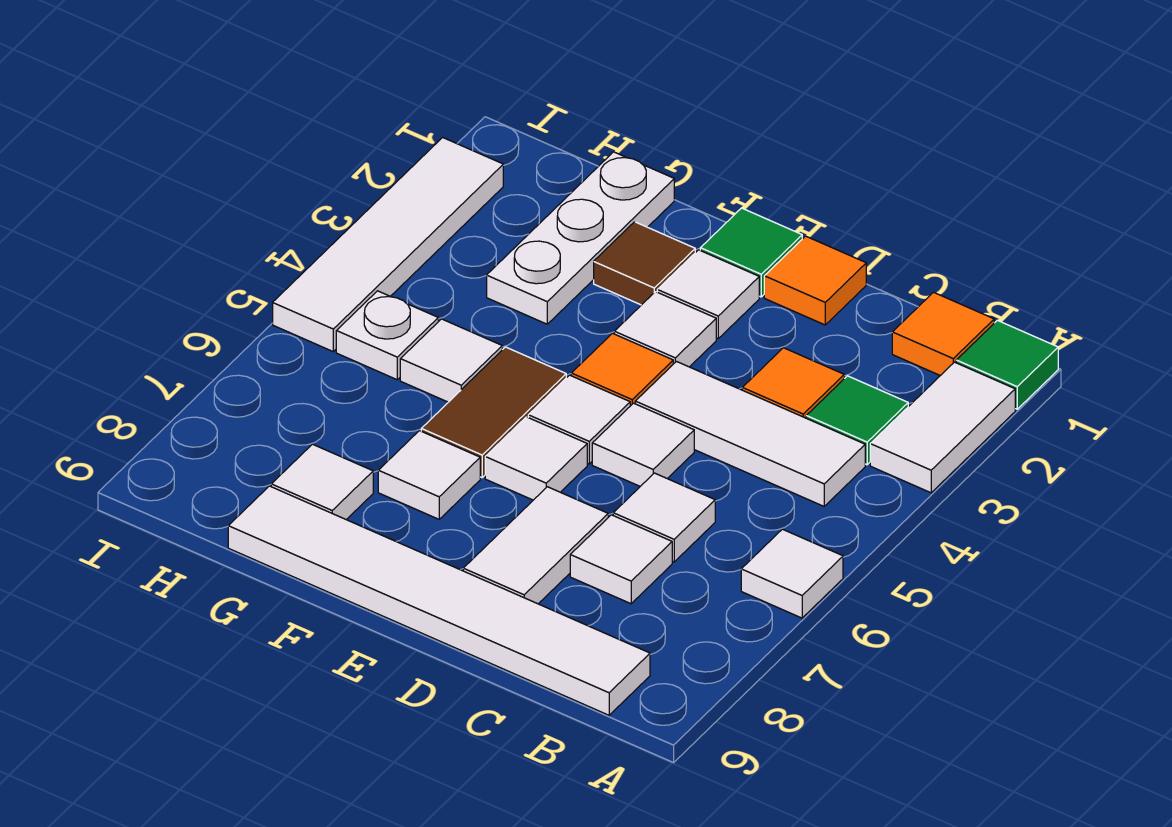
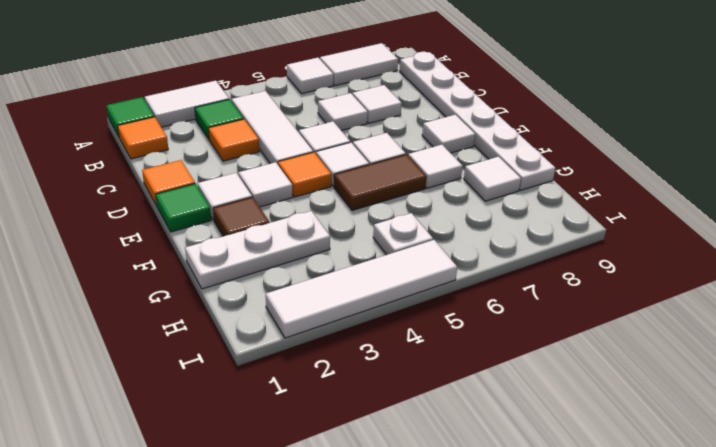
white tile B9:G9 level 1 -> white plate B9:G9 level 1
white tile D7:D8 level 1 -> white tile A7:A8 level 1
white tile G5 level 1 -> white tile E8 level 1

